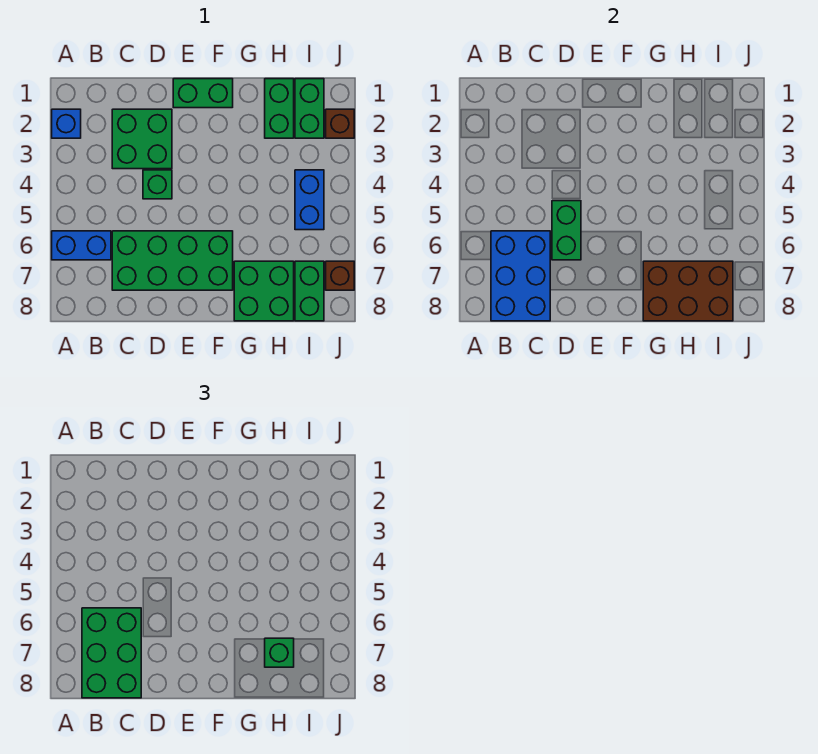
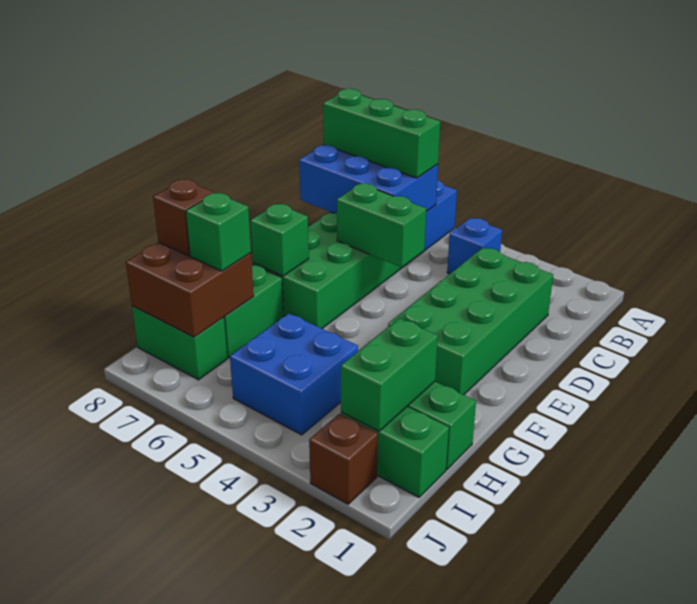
blue brick A2 level 1 -> blue brick B4 level 1
green brick B6:C8 level 3 -> green brick B6:B8 level 3
green brick C2:D3 level 1 -> green brick C2:F3 level 1
green brick D4 level 1 -> green brick F7 level 2
green brick E1:F1 level 1 -> green brick H2:I2 level 2
brown brick G7:I8 level 2 -> brown brick H7:I8 level 2
blue brick I4:I5 level 1 -> blue brick H4:I5 level 1
brown brick J7 level 1 -> brown brick H8 level 3

